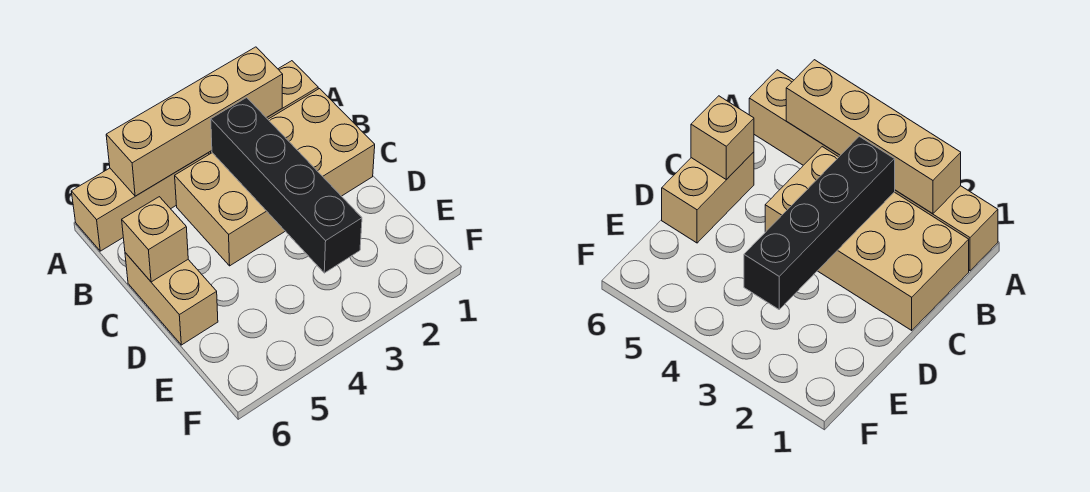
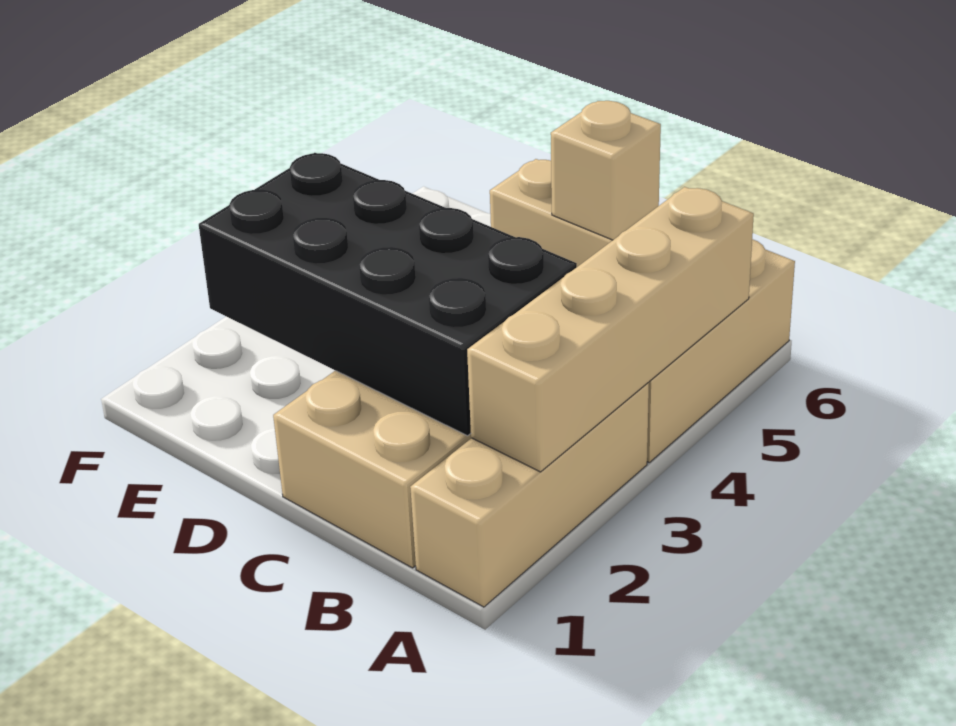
black brick B3:E3 level 2 -> black brick B2:E3 level 2

